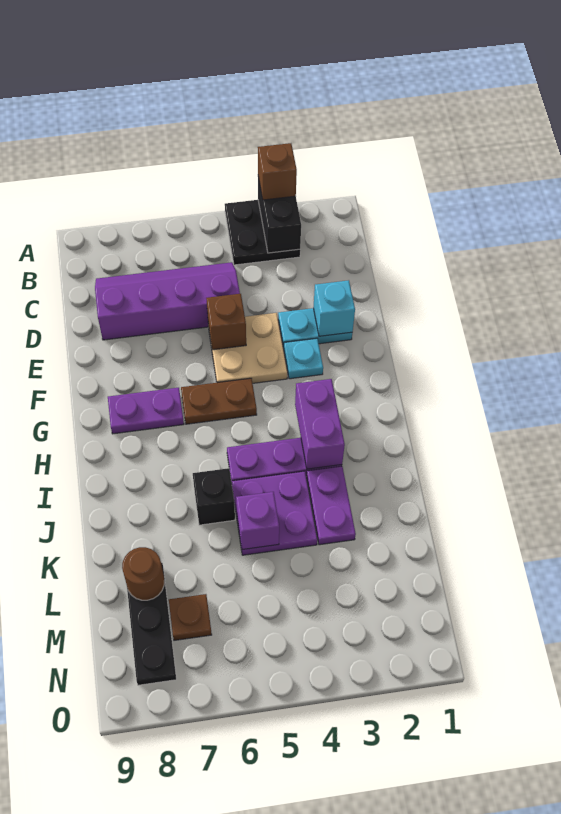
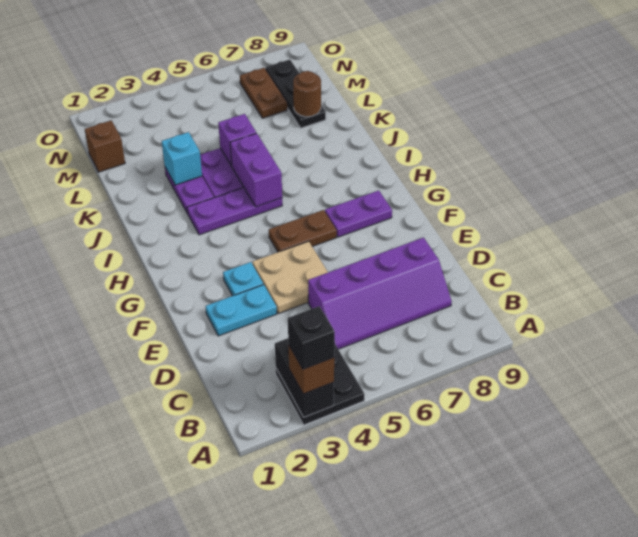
cyan brick E2 level 2 -> cyan brick K3 level 2
brown brick E5 level 2 -> brown brick M1 level 1
purple brick H3:I3 level 2 -> purple brick I5:J5 level 2
black brick J6 level 1 -> black brick A3 level 4
brown plate M7 level 1 -> brown plate M7:N7 level 1

